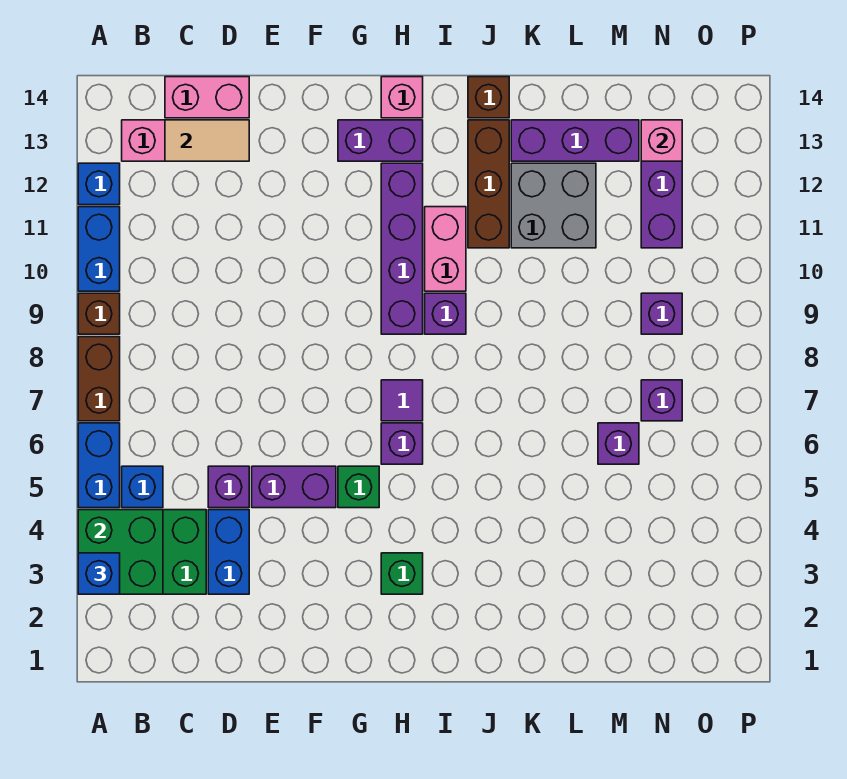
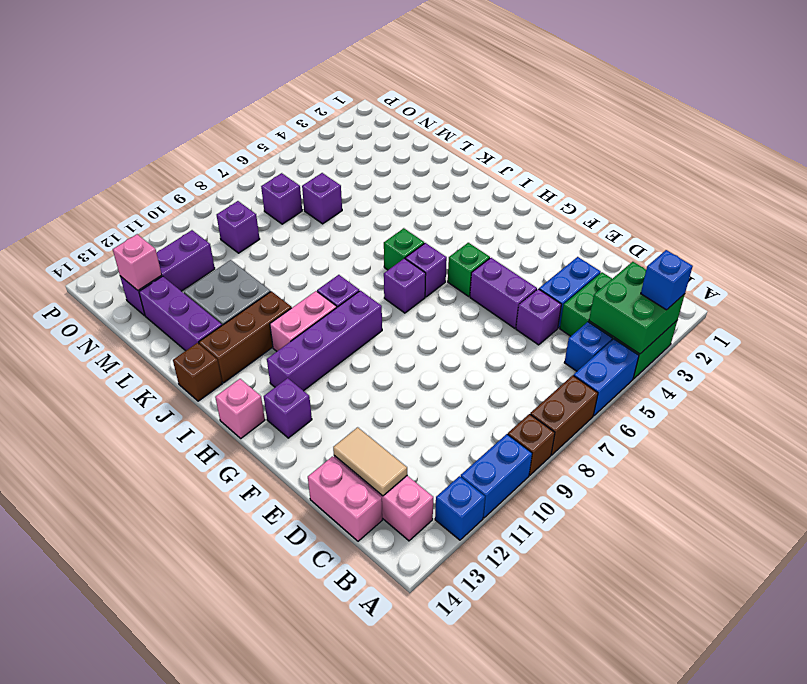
purple brick G13:H13 level 1 -> purple brick G13 level 1
green brick H3 level 1 -> green brick I6 level 1
purple tile H7 level 1 -> purple brick H7 level 1

